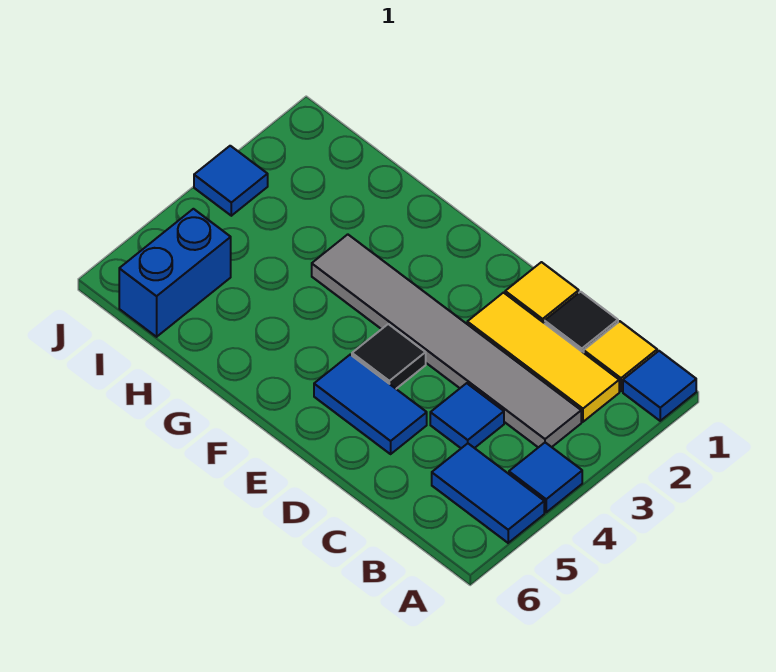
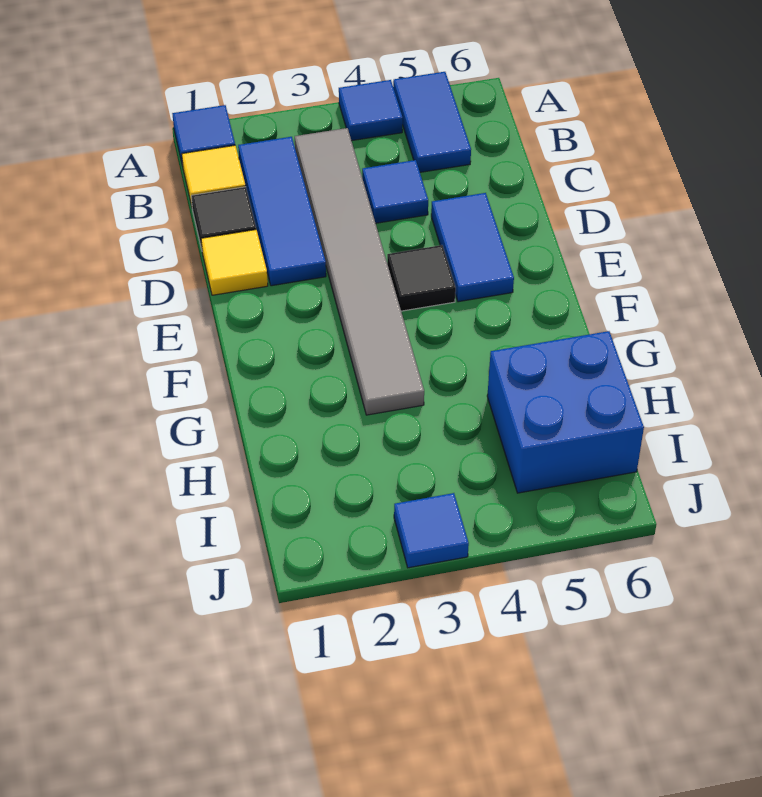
yellow tile B2:D2 level 1 -> blue tile B2:D2 level 1
blue brick I5:I6 level 1 -> blue brick H5:I6 level 1

